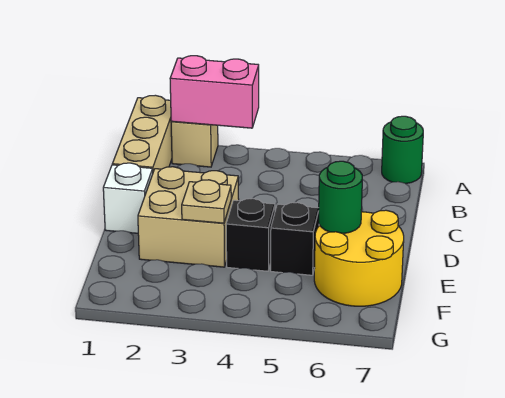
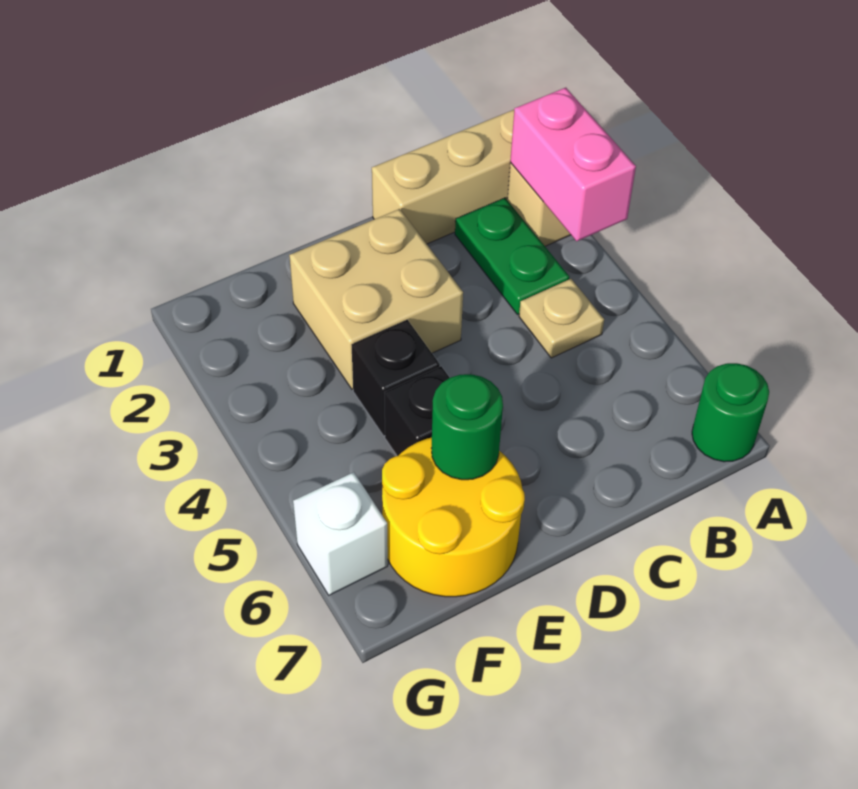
none -> green plate B2:B3 level 1
white brick D1 level 1 -> white brick G6 level 1
tan plate E3 level 2 -> tan plate B4 level 1

